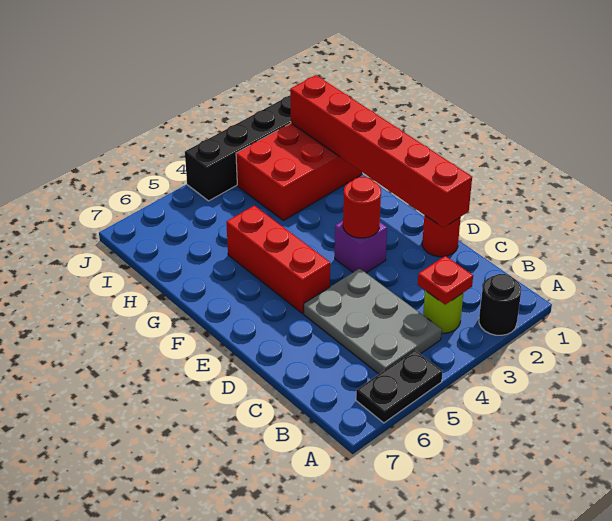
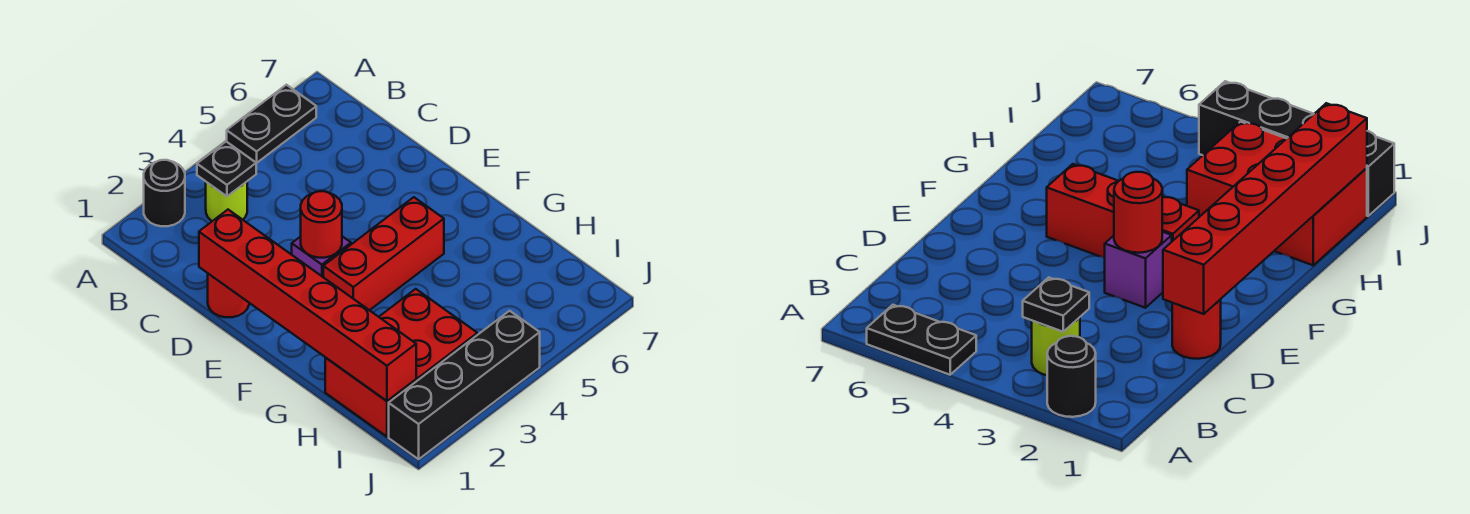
red plate B3 level 2 -> black plate B3 level 2
grey plate B4:D5 level 1 -> none
red brick E5:G5 level 1 -> red brick F3:F5 level 1

